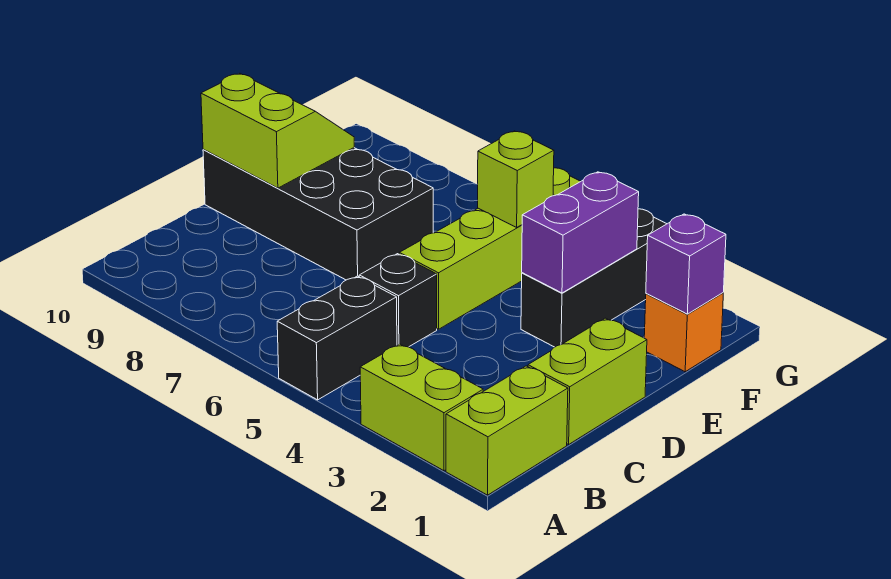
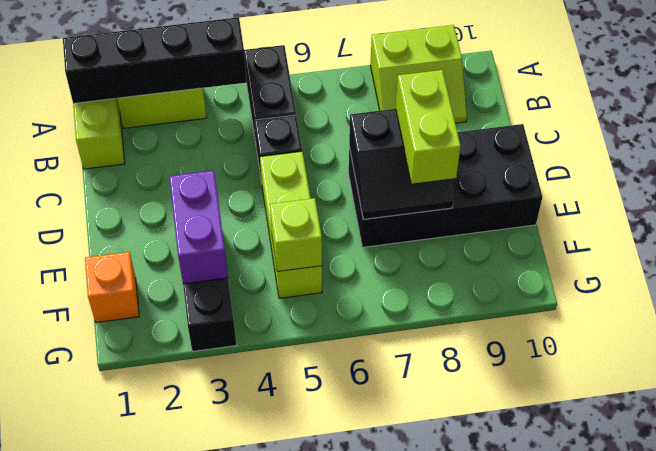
none -> black brick A1:A4 level 2
lime brick C1:D1 level 1 -> lime brick D8:E8 level 3
lime brick D5:G5 level 1 -> lime brick D5:F5 level 1
none -> black slope D7:E8 level 2 top D
lime slope D9:E10 level 2 top D -> lime slope A8:B9 level 1 top A
purple brick F1 level 2 -> none

